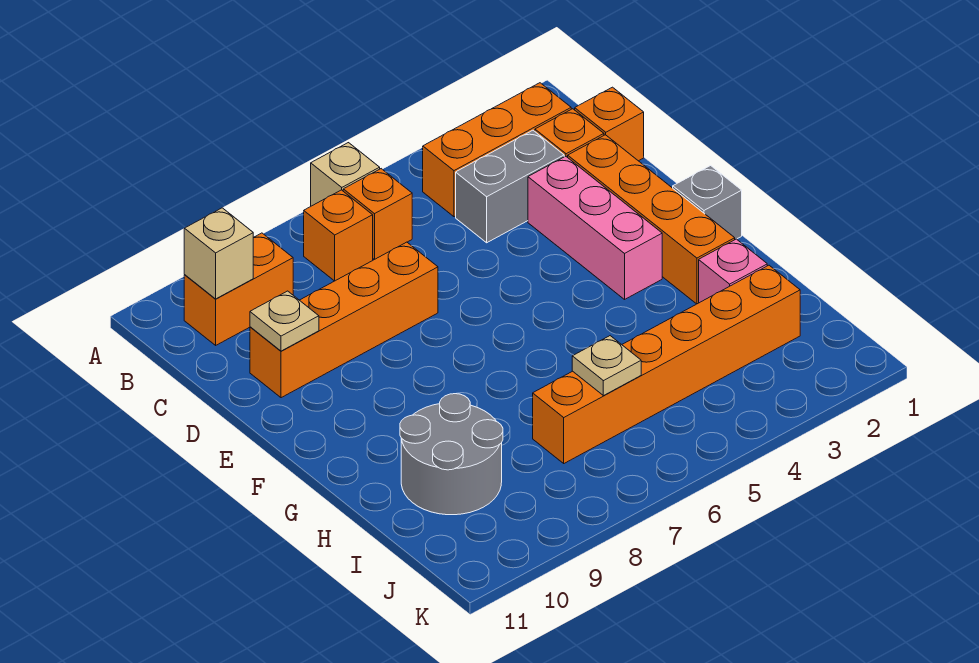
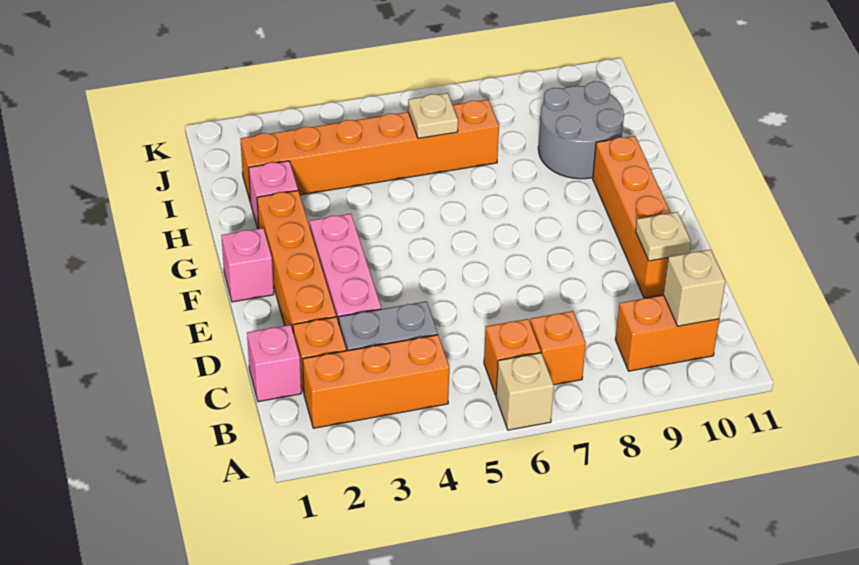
orange brick C1 level 1 -> pink brick C1 level 1
orange brick D7:D10 level 1 -> orange brick D10:G10 level 1
grey brick F1 level 1 -> pink brick F1 level 1

